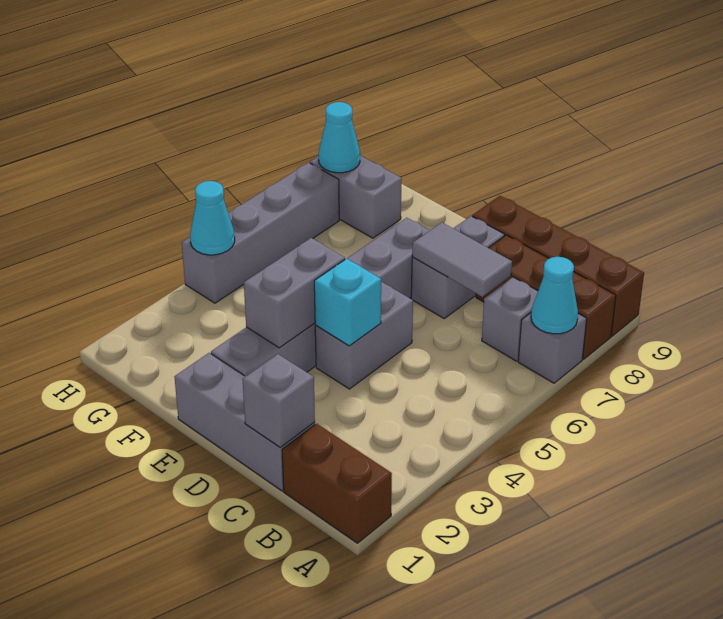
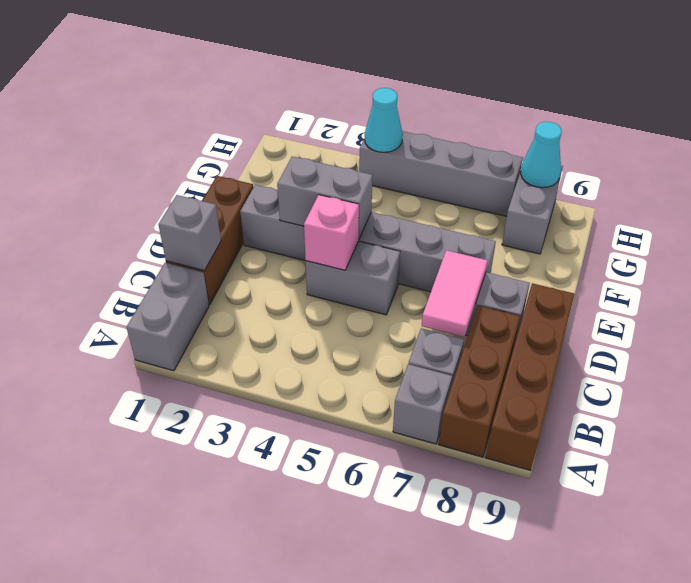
brown brick A1:B1 level 1 -> grey brick A1:B1 level 1
cyan cone A7 level 2 -> none
grey brick C1:E1 level 1 -> brown brick C1:E1 level 1
grey tile C7:D7 level 2 -> pink tile C7:D7 level 2
cyan brick D4 level 2 -> pink brick D4 level 2

